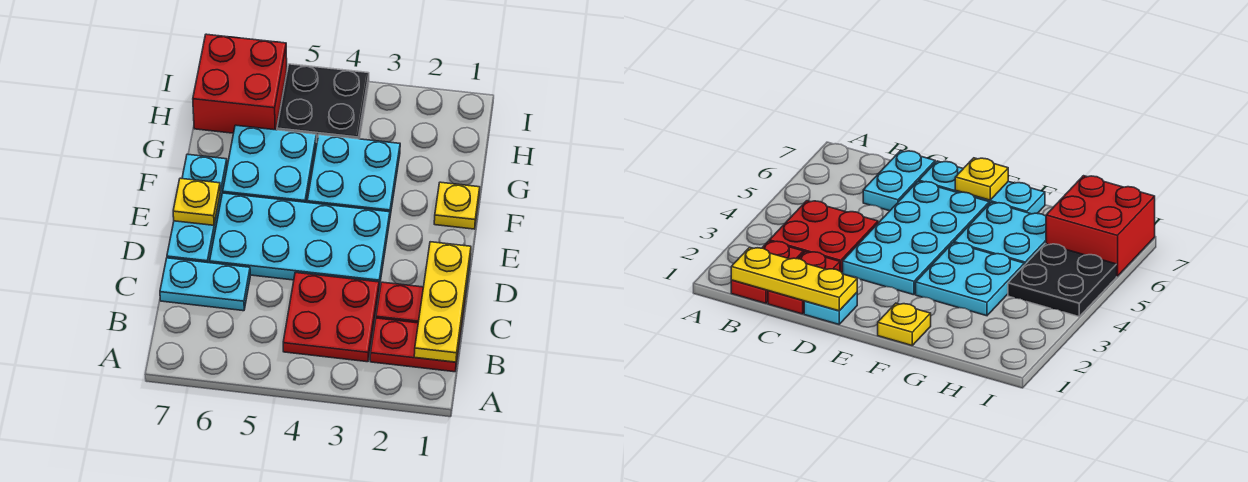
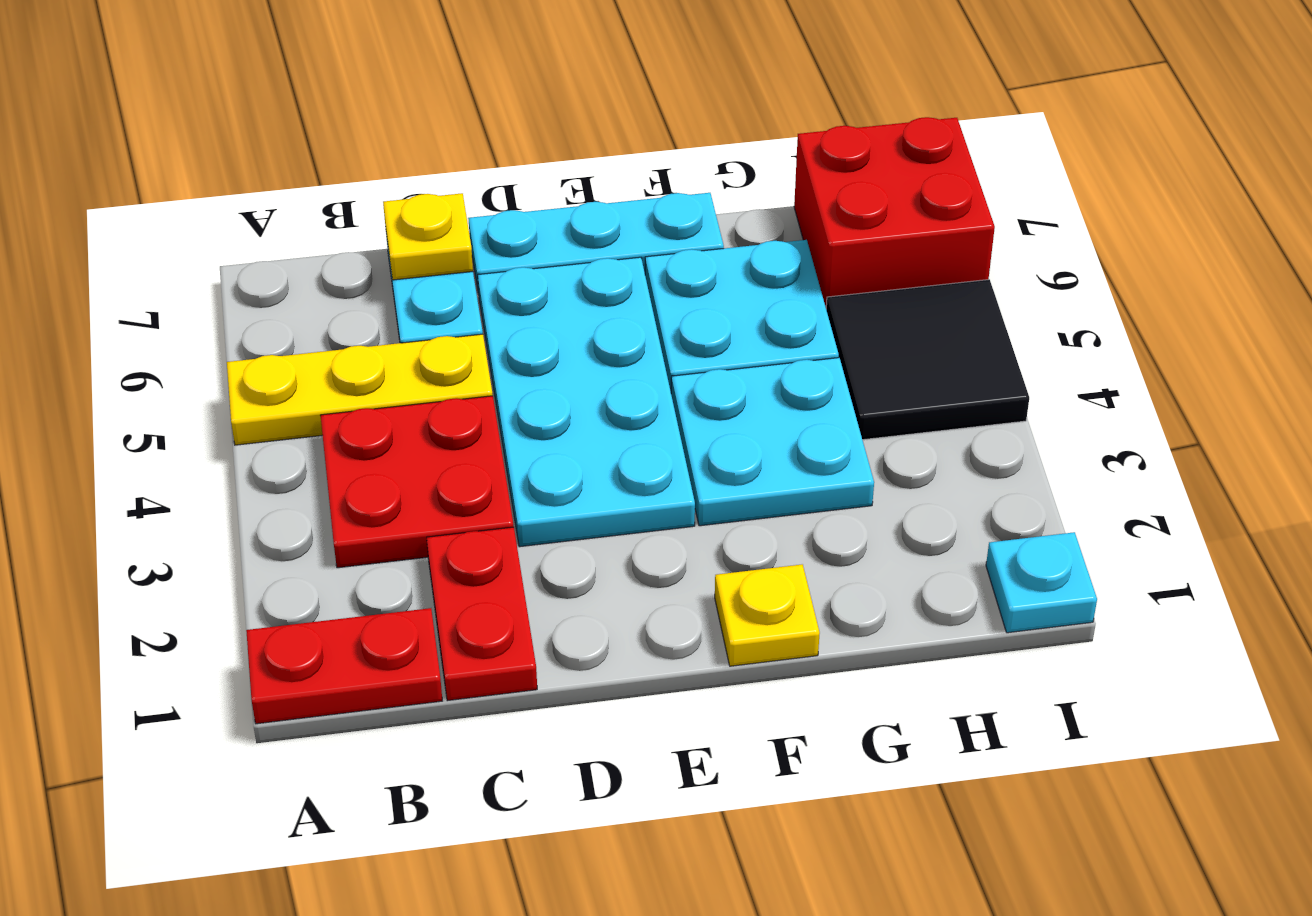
red plate B1:B2 level 1 -> red plate A1:B1 level 1
yellow plate B1:D1 level 2 -> yellow plate A5:C5 level 1
cyan plate D1 level 1 -> cyan plate I1 level 1
yellow plate E7 level 2 -> yellow plate C7 level 2
black plate H4:I5 level 1 -> black tile H4:I5 level 1

